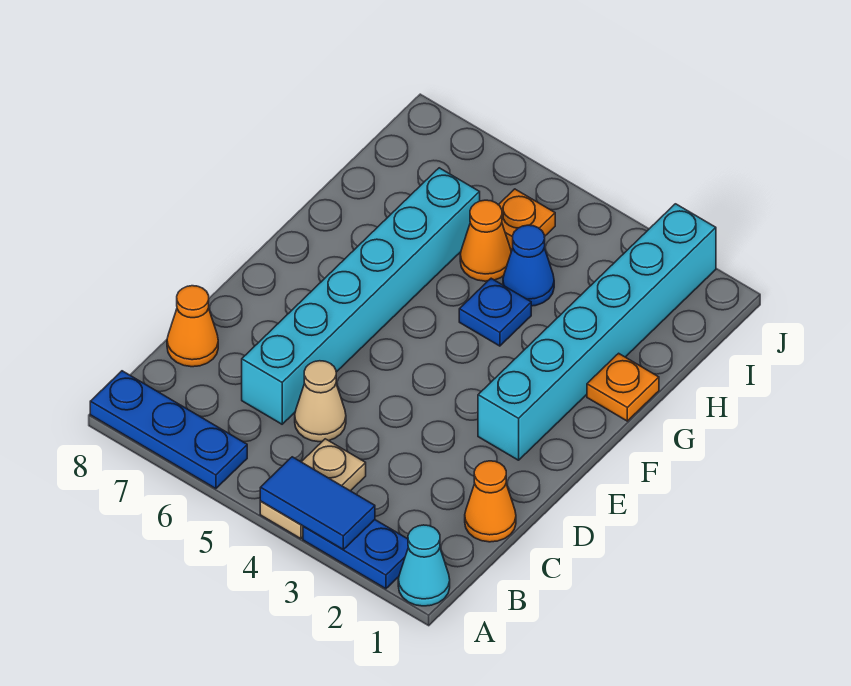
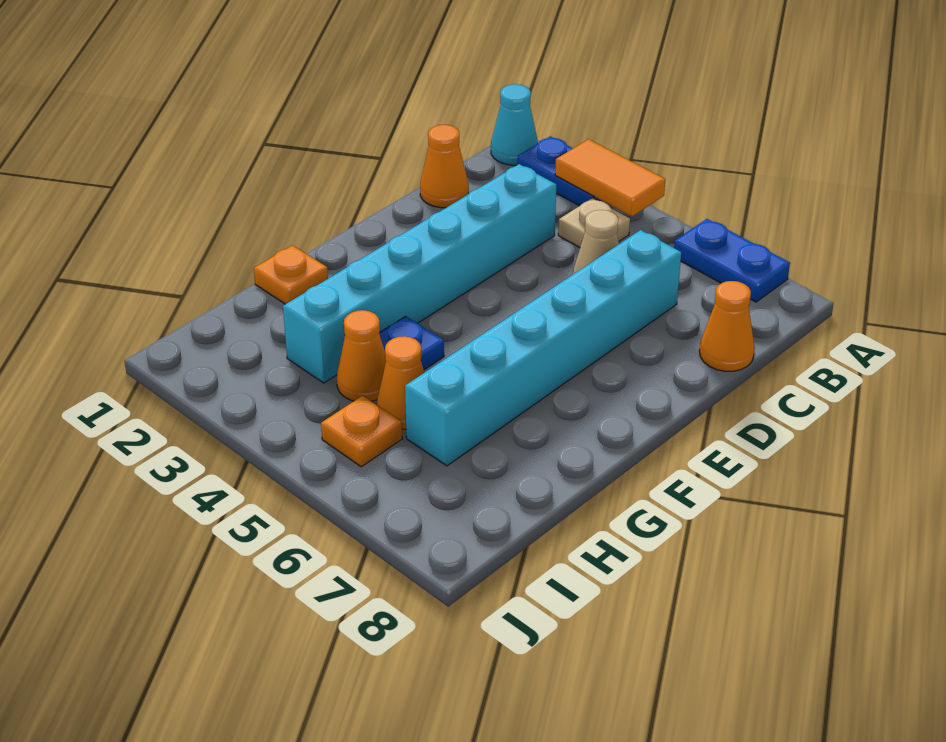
blue tile A3:A4 level 2 -> orange tile A3:A4 level 2
tan plate A4:B4 level 1 -> tan plate B4 level 1
blue plate A6:A8 level 1 -> blue plate A6:A7 level 1
cyan brick E2:J2 level 1 -> cyan brick C3:H3 level 1
blue cone H4 level 1 -> orange cone H4 level 1

